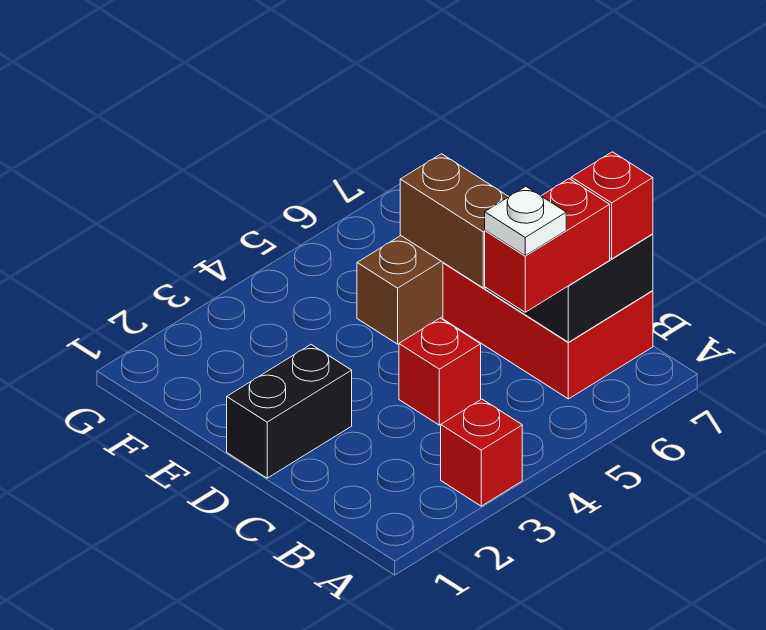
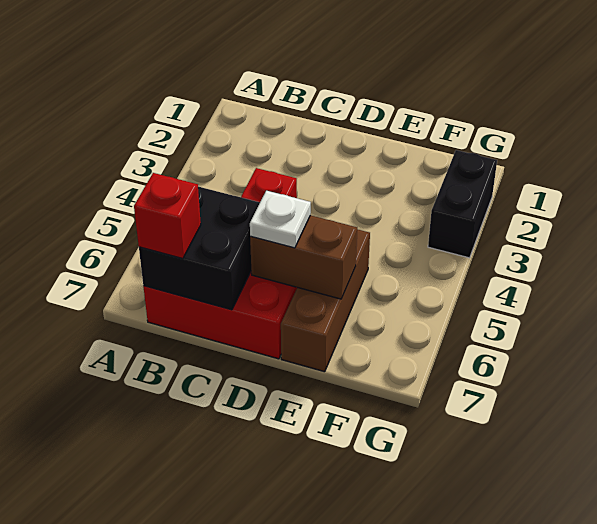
red brick A3 level 1 -> none
red brick B5:B6 level 3 -> none
white plate B5 level 4 -> white plate D6 level 3
black brick D1:D2 level 1 -> black brick G2:G3 level 1

